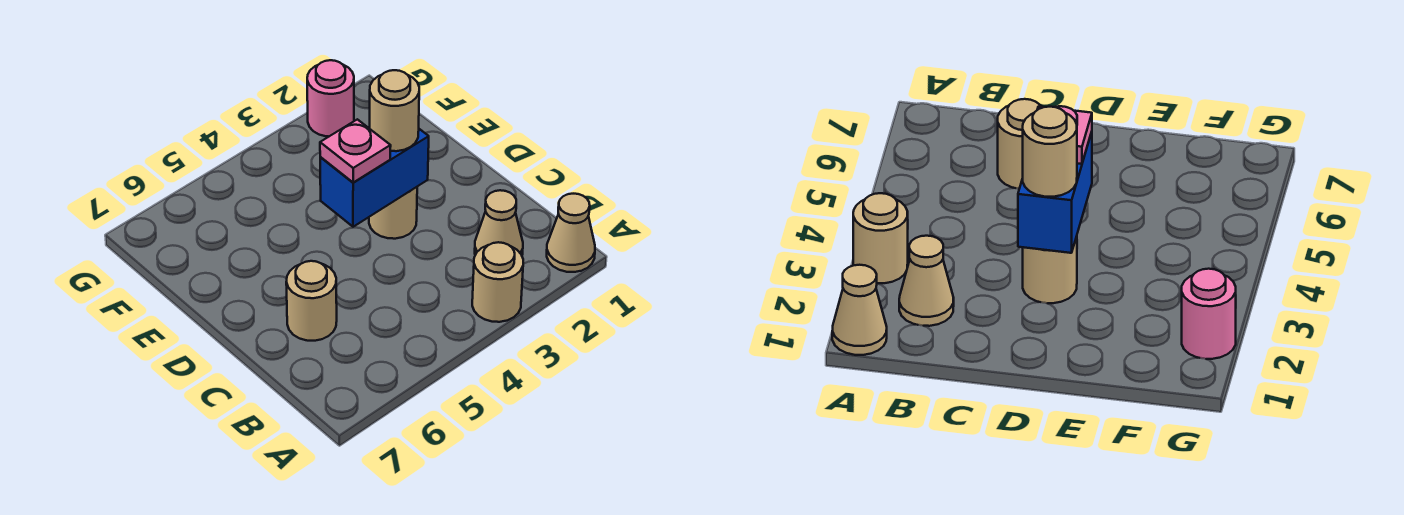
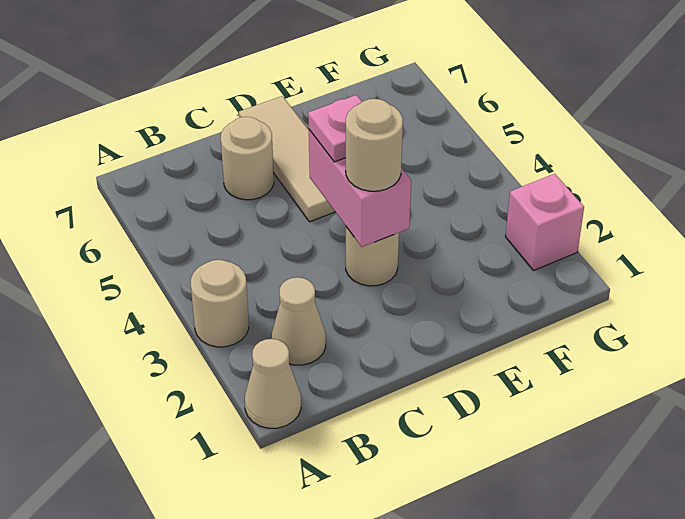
blue brick D3:D4 level 2 -> pink brick D3:D4 level 2
none -> tan tile D5:D7 level 1
pink round brick G2 level 1 -> pink brick G2 level 1

